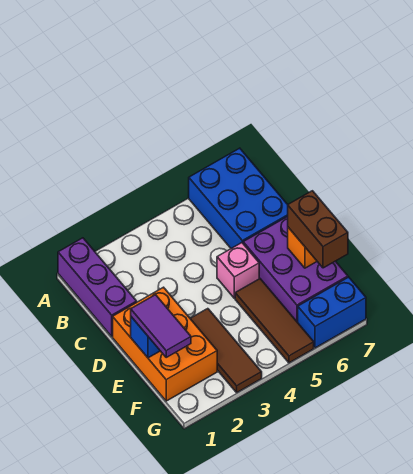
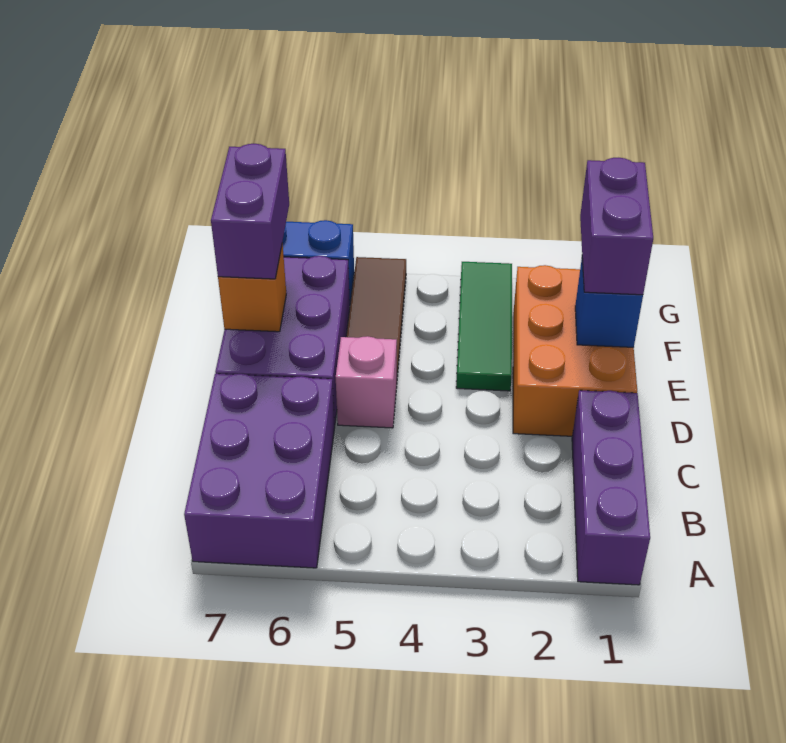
blue brick A6:C7 level 1 -> purple brick A6:C7 level 1
purple tile E1:F1 level 3 -> purple brick E1:F1 level 3
brown tile E3:G3 level 1 -> green tile E3:G3 level 1
brown brick E7:F7 level 3 -> purple brick E7:F7 level 3

